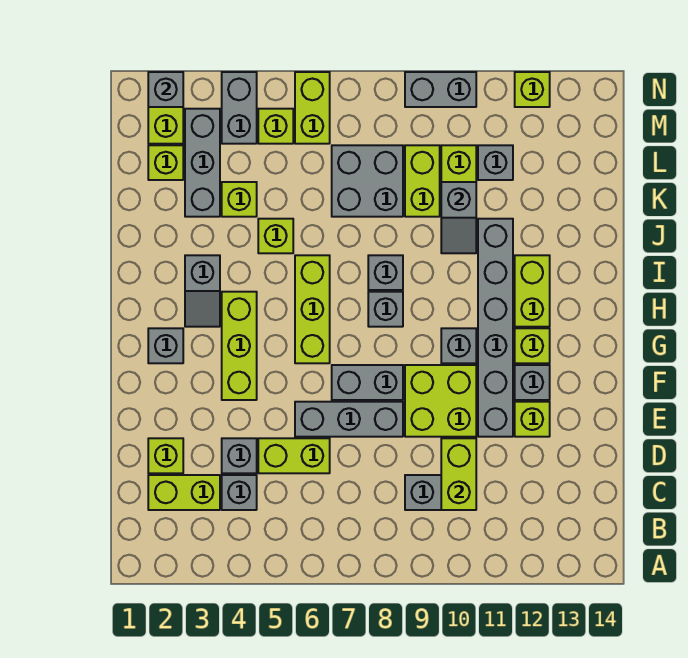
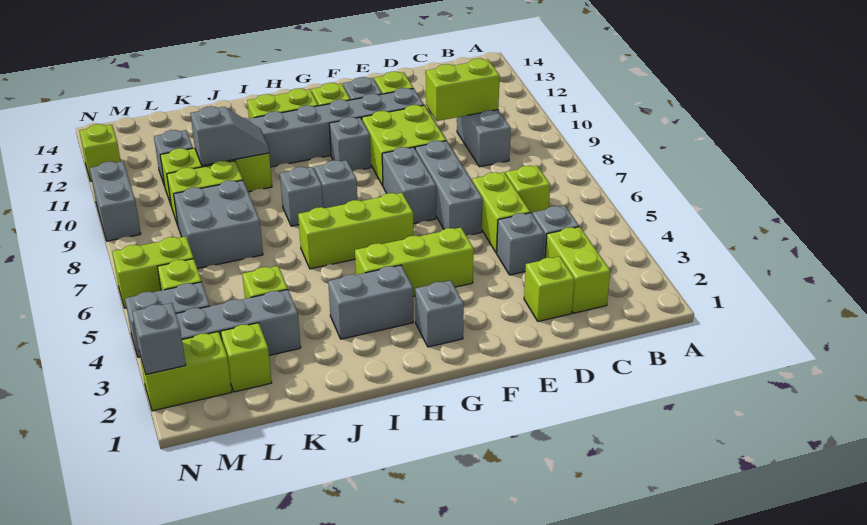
grey slope H3:I3 level 1 top I -> grey brick H3:I3 level 1
lime brick J5 level 1 -> lime brick C6 level 1

